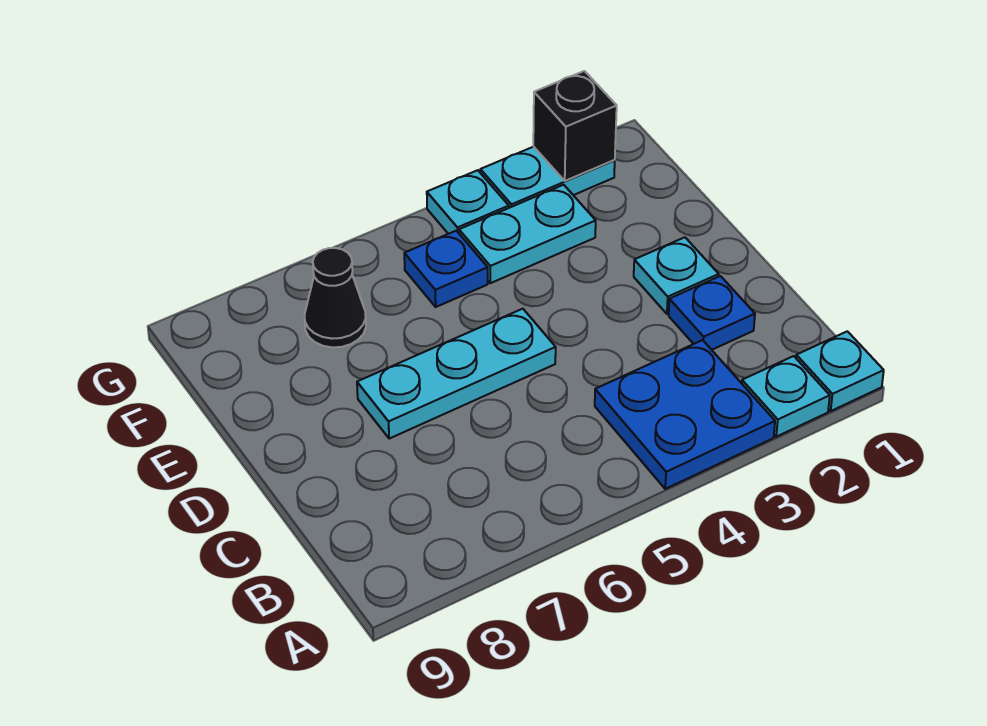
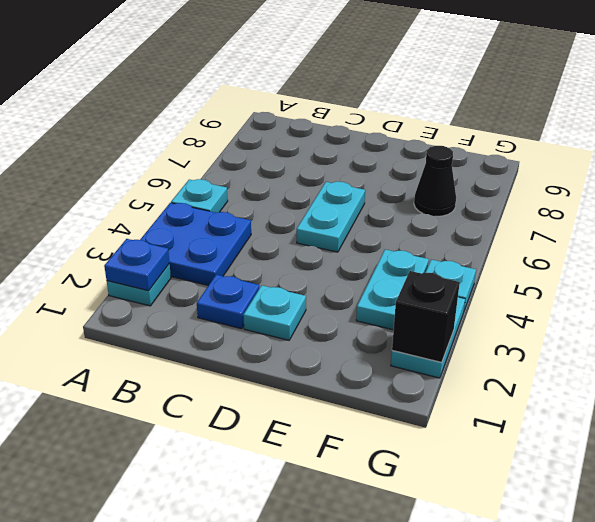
cyan plate A1 level 1 -> cyan plate A5 level 1
cyan plate D5:D7 level 1 -> cyan plate D5:D6 level 1
blue plate F5 level 1 -> blue plate A2 level 2

